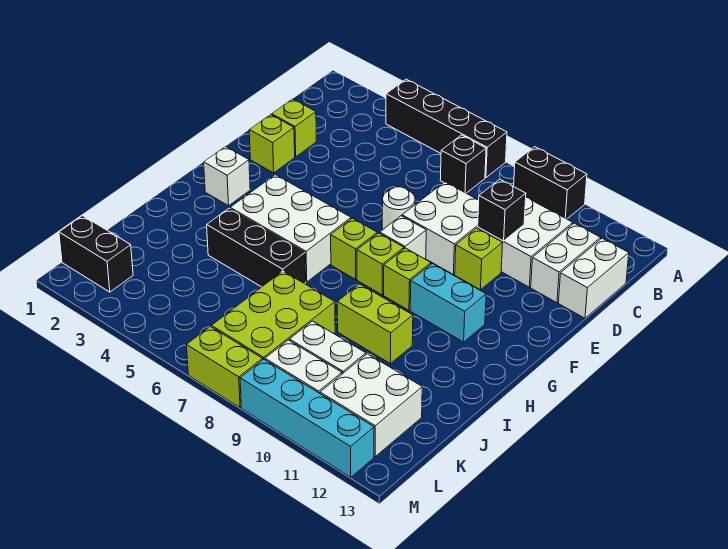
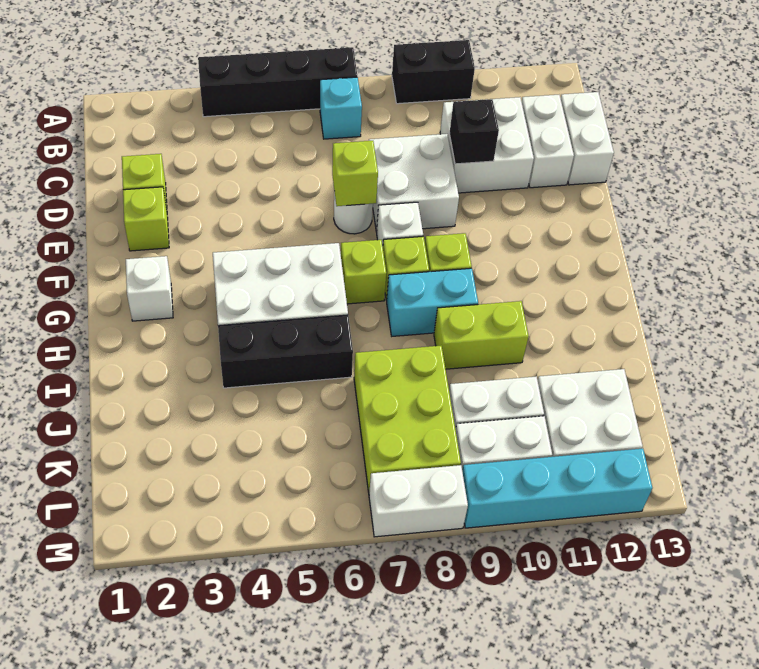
black brick B7 level 1 -> cyan brick B7 level 1
lime brick E10 level 1 -> lime brick E7 level 2
cyan brick G10:G11 level 1 -> cyan brick H8:H9 level 1
black brick L1:L2 level 1 -> none
lime brick M7:M8 level 1 -> white brick M7:M8 level 1

